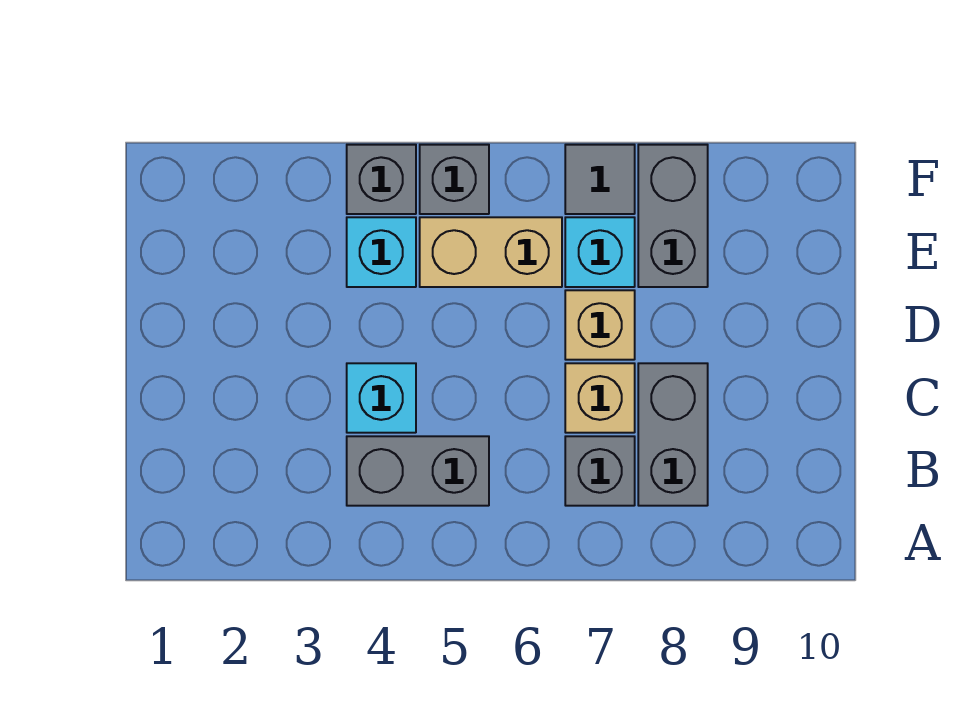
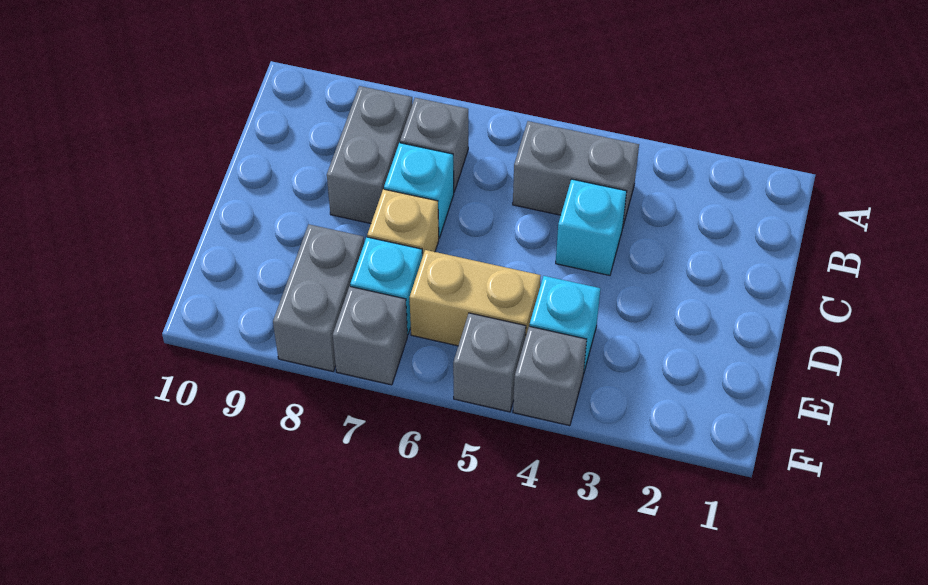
tan brick C7 level 1 -> cyan brick C7 level 1
grey tile F7 level 1 -> grey brick F7 level 1

